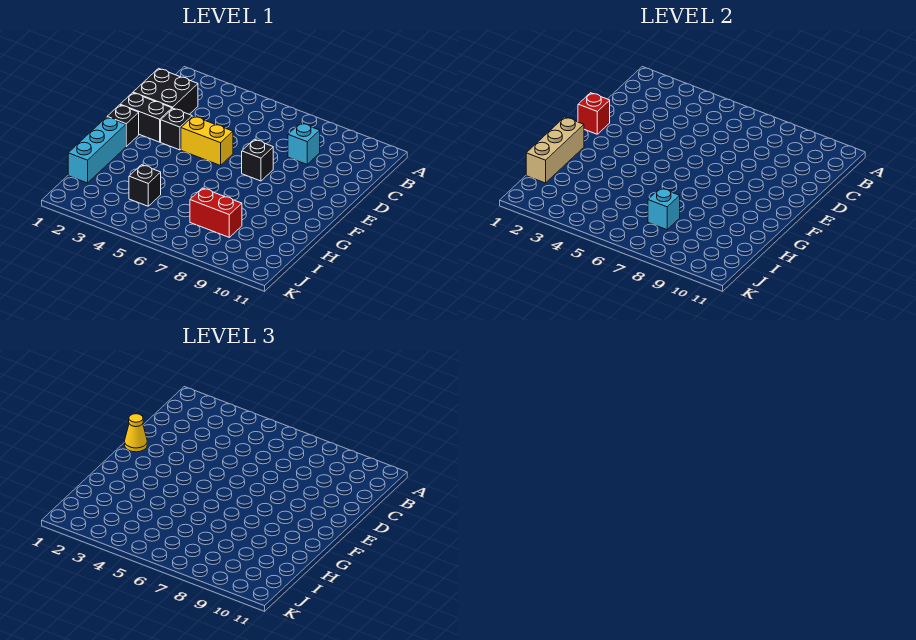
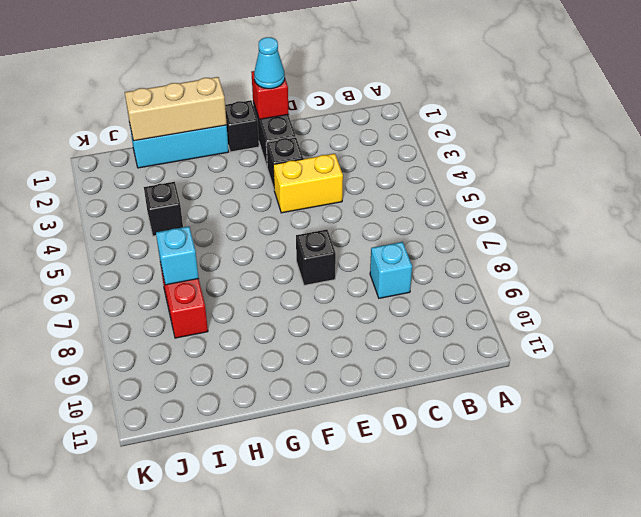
black brick C1:D2 level 1 -> none
yellow cone E1 level 3 -> cyan cone E1 level 3
yellow brick E4:E5 level 1 -> yellow brick D4:E4 level 1

